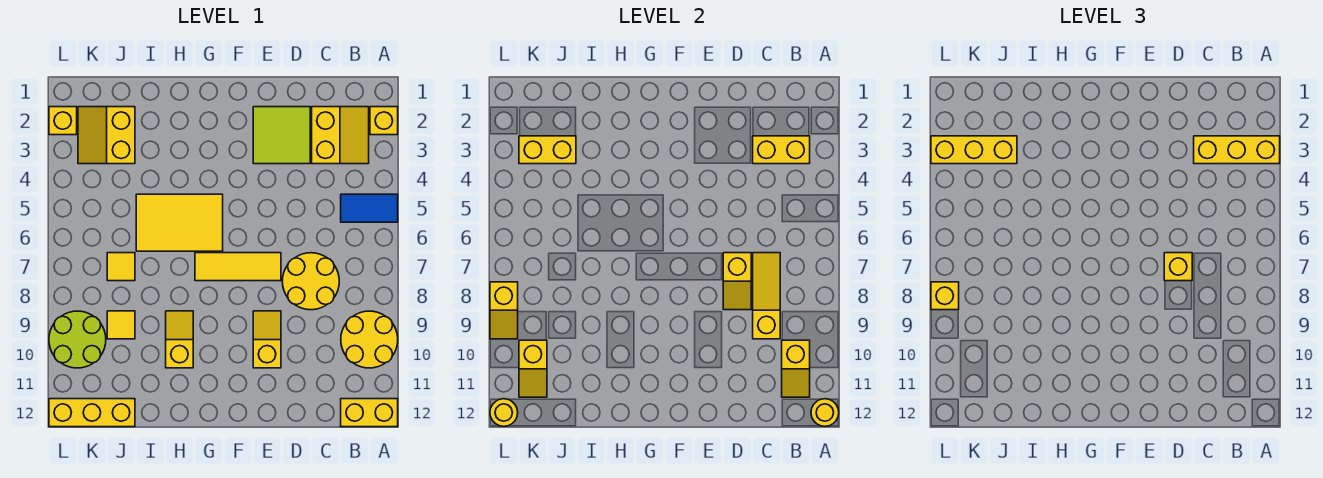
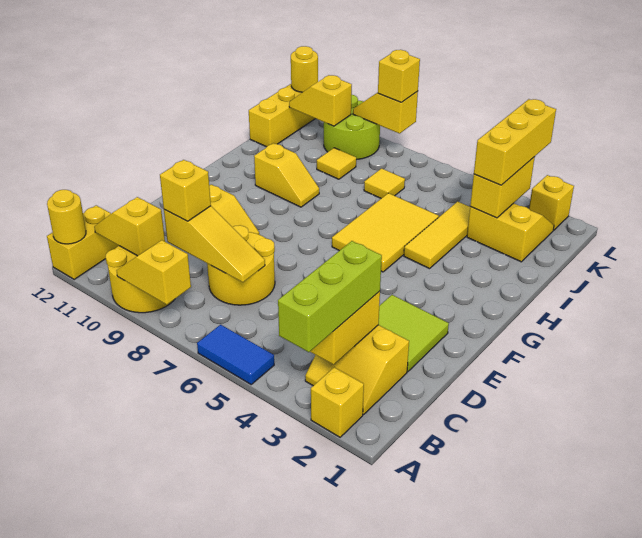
yellow brick A3:C3 level 3 -> lime brick A3:C3 level 3
blue tile A5:B5 level 1 -> blue tile A5:A6 level 1
yellow slope D7:D8 level 2 top 7 -> yellow slope A8:A9 level 2 top 8
yellow brick D7 level 3 -> yellow brick C9 level 3
yellow tile E7:G7 level 1 -> yellow tile H4:J4 level 1

